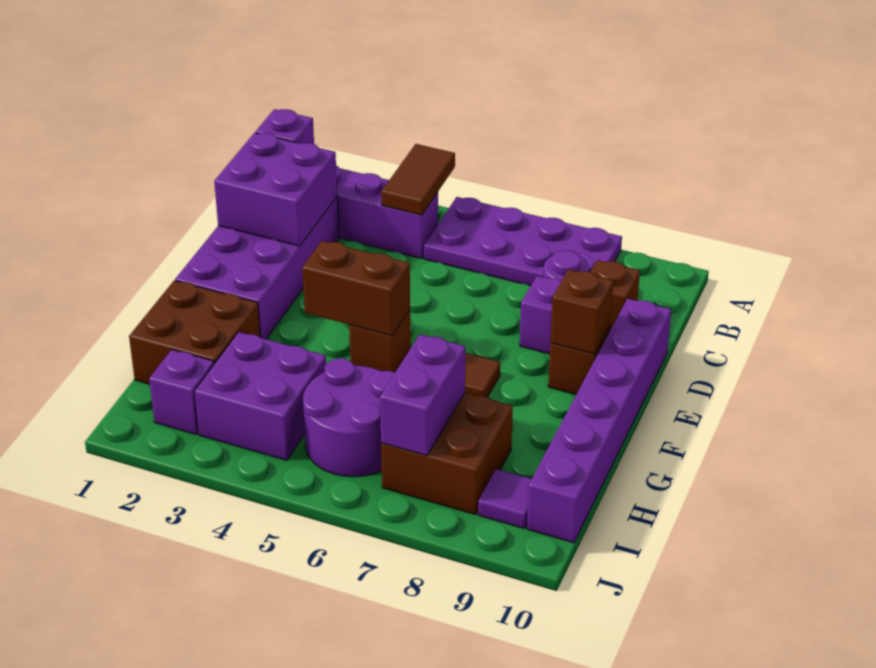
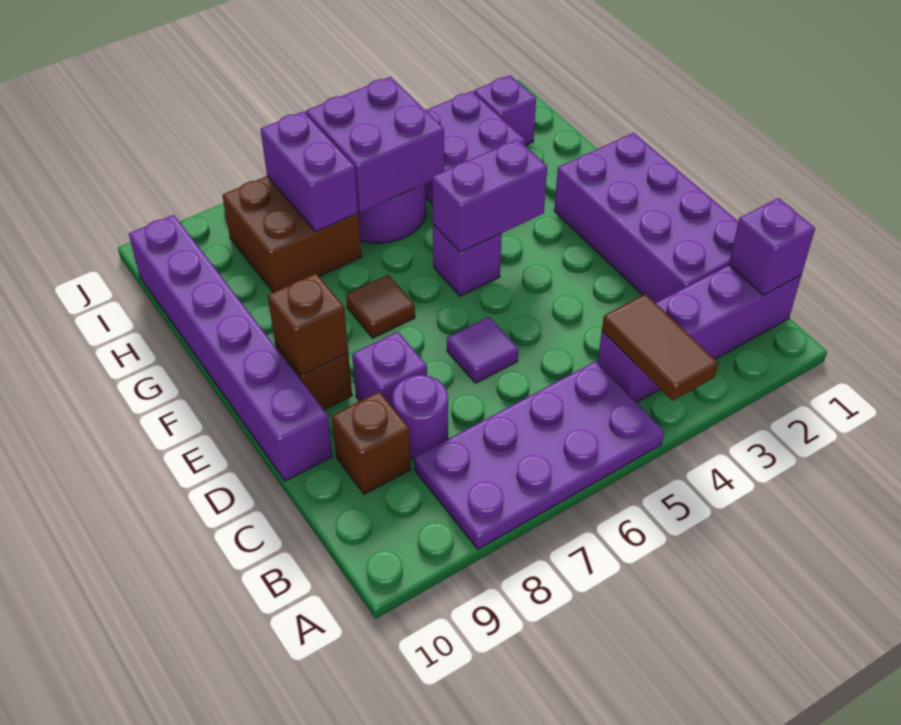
purple brick C1:D2 level 2 -> purple brick H5:I6 level 2
brown brick F4:F5 level 2 -> purple brick F4:F5 level 2
brown brick F5 level 1 -> purple brick F5 level 1
brown brick G1:H2 level 1 -> none
purple tile I9 level 1 -> purple tile D6 level 1

